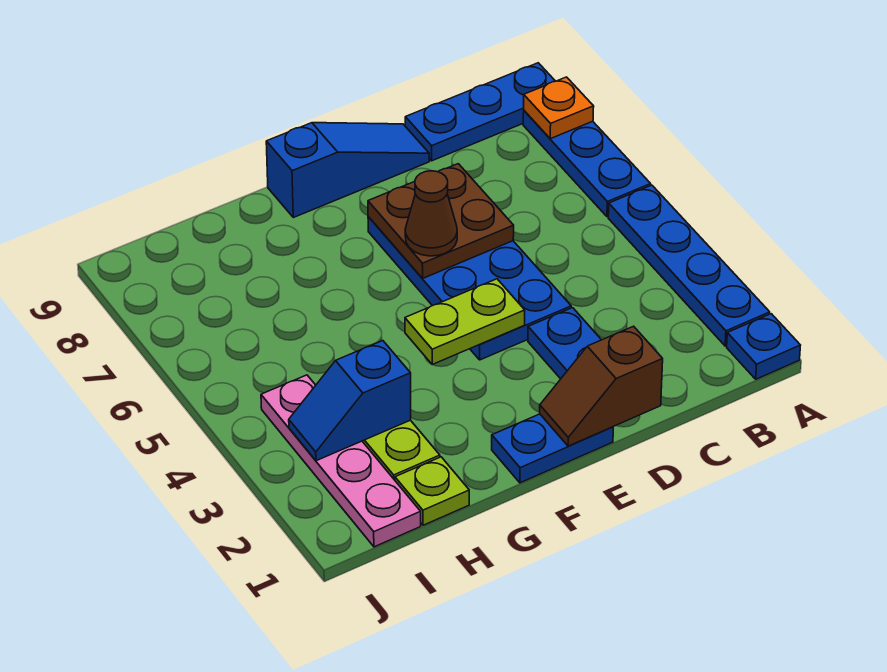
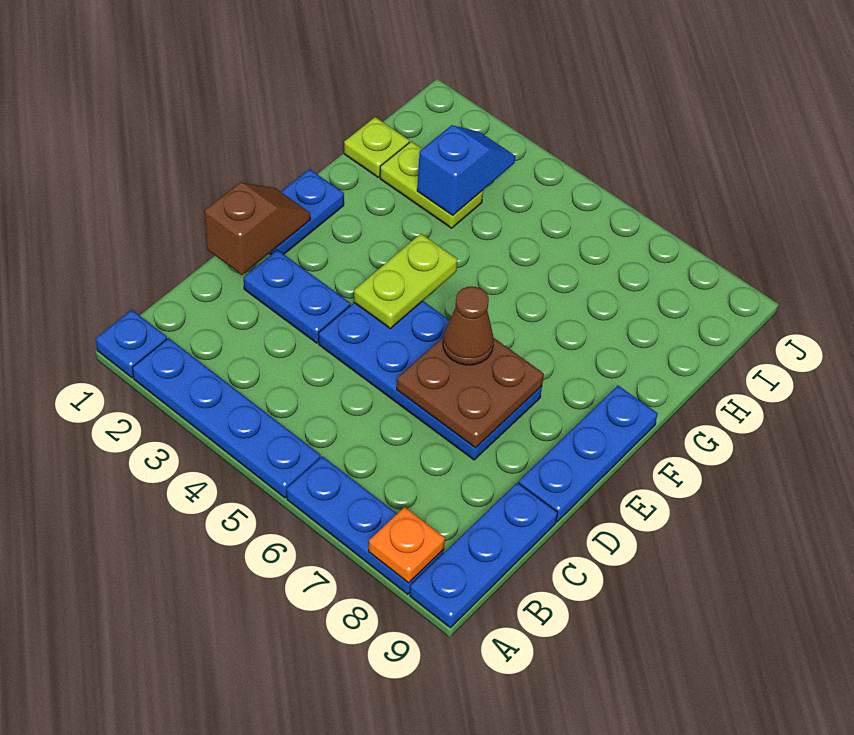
blue slope D9:F9 level 1 top F -> blue plate D9:F9 level 1
pink plate I1:I4 level 1 -> none

